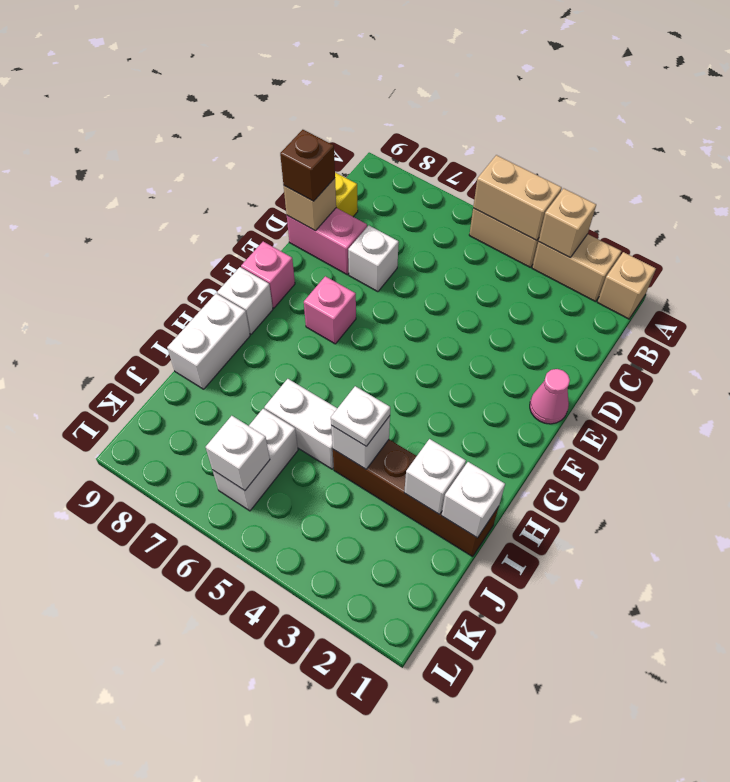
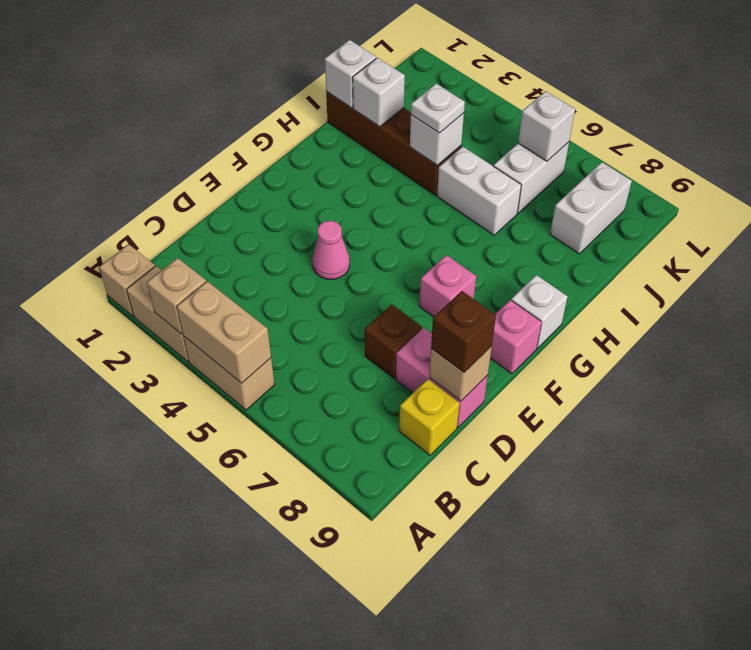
white brick D7 level 1 -> brown brick D7 level 1
pink cone E1 level 1 -> pink cone E4 level 1
white brick H9:I9 level 1 -> white brick J8:K8 level 1

